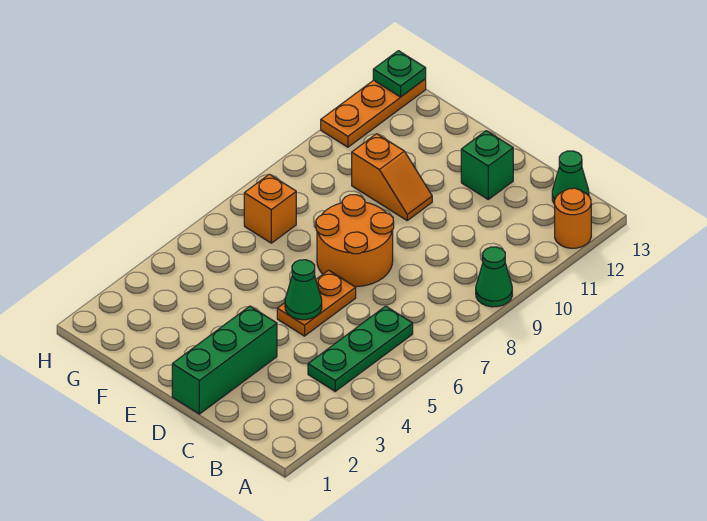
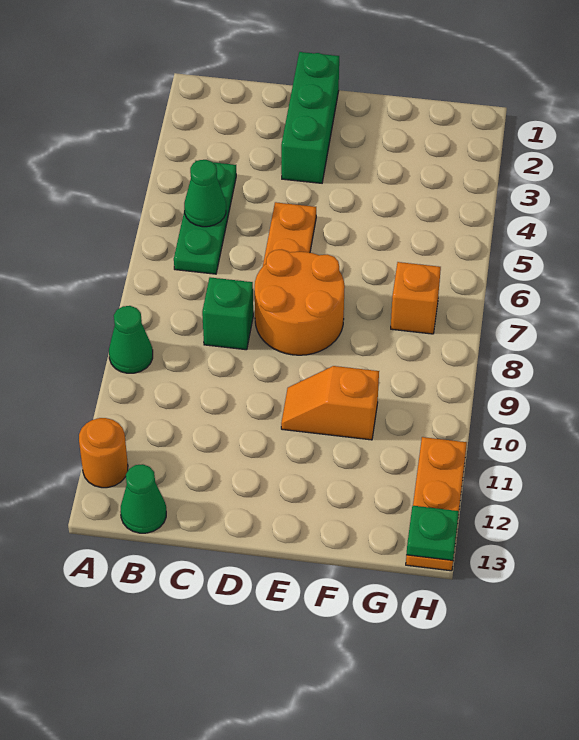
green cone D5 level 2 -> green cone B5 level 2
green brick D12 level 1 -> green brick C8 level 1

